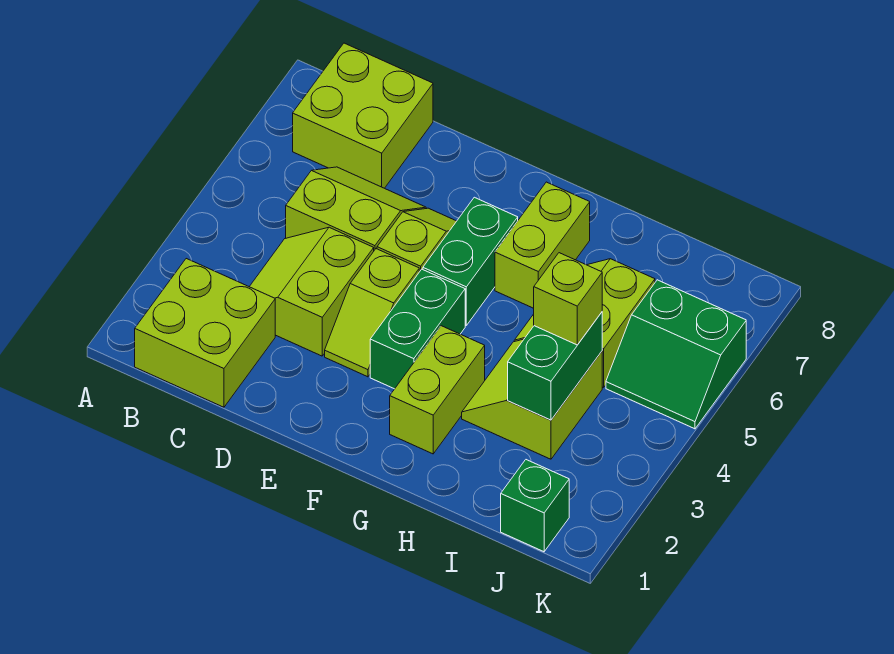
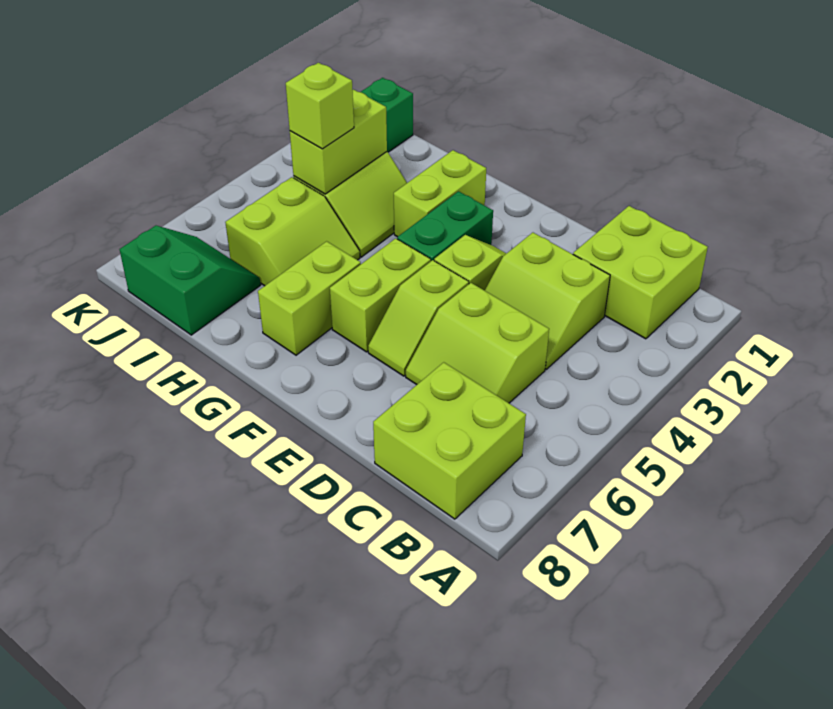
lime slope C3:D4 level 1 top D -> lime slope C3:D4 level 1 top 3
green brick F5:F6 level 1 -> lime brick F5:F6 level 1
green brick I3:I4 level 2 -> lime brick I3:I4 level 2
green slope J5:K6 level 1 top 6 -> green slope I7:J8 level 1 top 8

